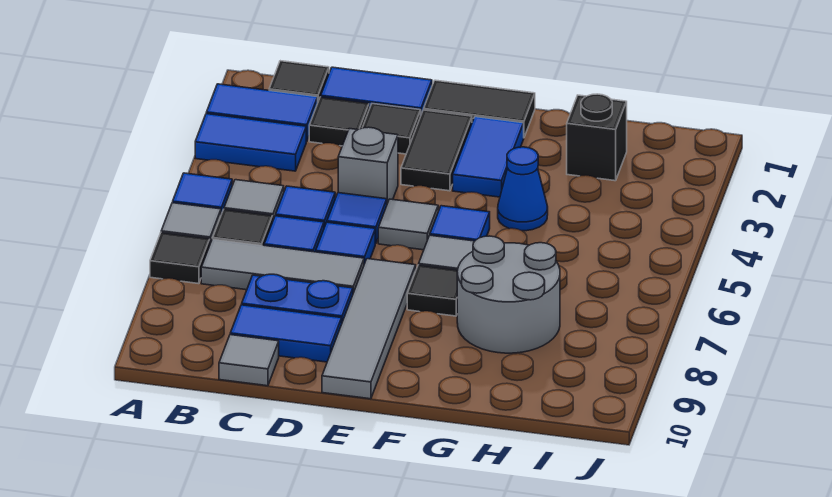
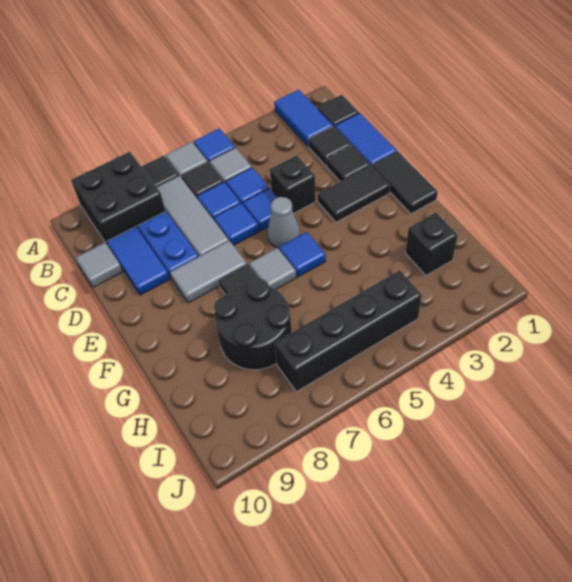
blue tile A3:B3 level 1 -> none
none -> black brick A8:B9 level 1
grey brick D4 level 1 -> black brick D4 level 1
grey tile E5 level 1 -> grey cone E5 level 1
grey tile E7:E10 level 1 -> grey tile E7:E8 level 1
blue tile F2:F3 level 1 -> none
blue cone G4 level 1 -> none
grey round brick G7:H8 level 1 -> black round brick G7:H8 level 1
none -> black brick I4:I7 level 1

